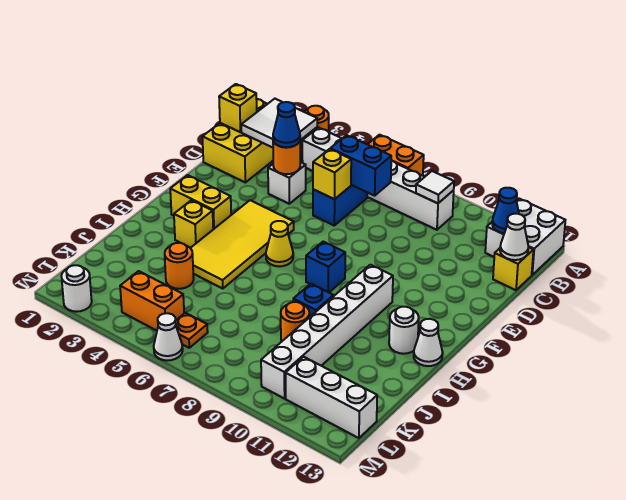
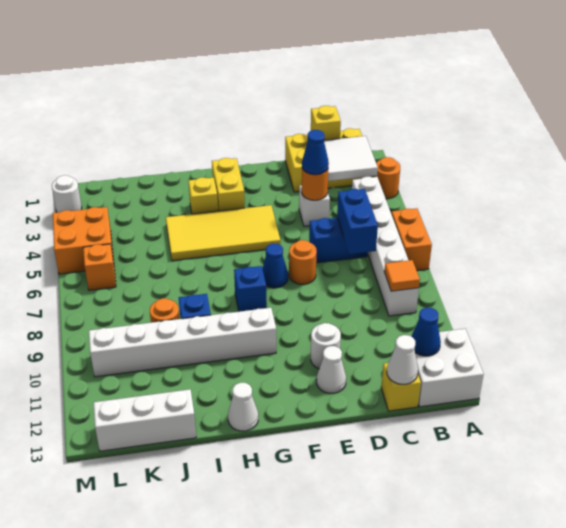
white tile B9 level 2 -> orange tile B9 level 2
yellow brick D6 level 2 -> none
none -> blue cone F7 level 1
yellow cone G6 level 1 -> none
white round brick H12 level 1 -> white round brick E11 level 1
orange round brick J4 level 1 -> orange round brick E7 level 1
orange brick L4:L5 level 1 -> orange brick L4:M5 level 1
orange plate L6 level 1 -> orange brick L6 level 1
white brick L11:L13 level 1 -> white brick J13:L13 level 1
white cone M6 level 1 -> white cone E12 level 1

